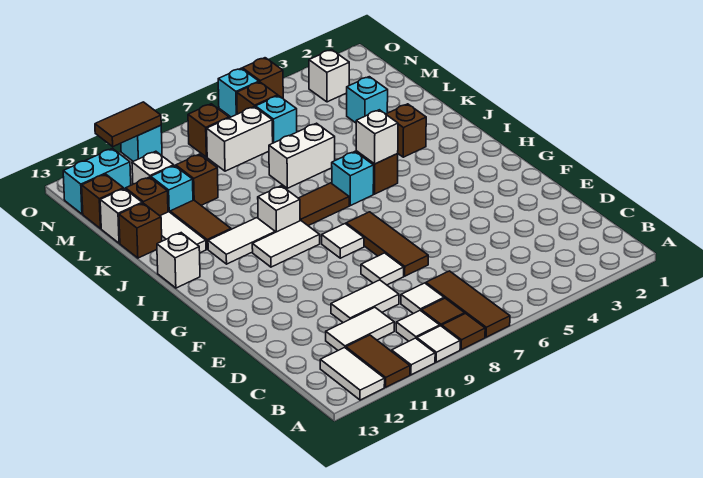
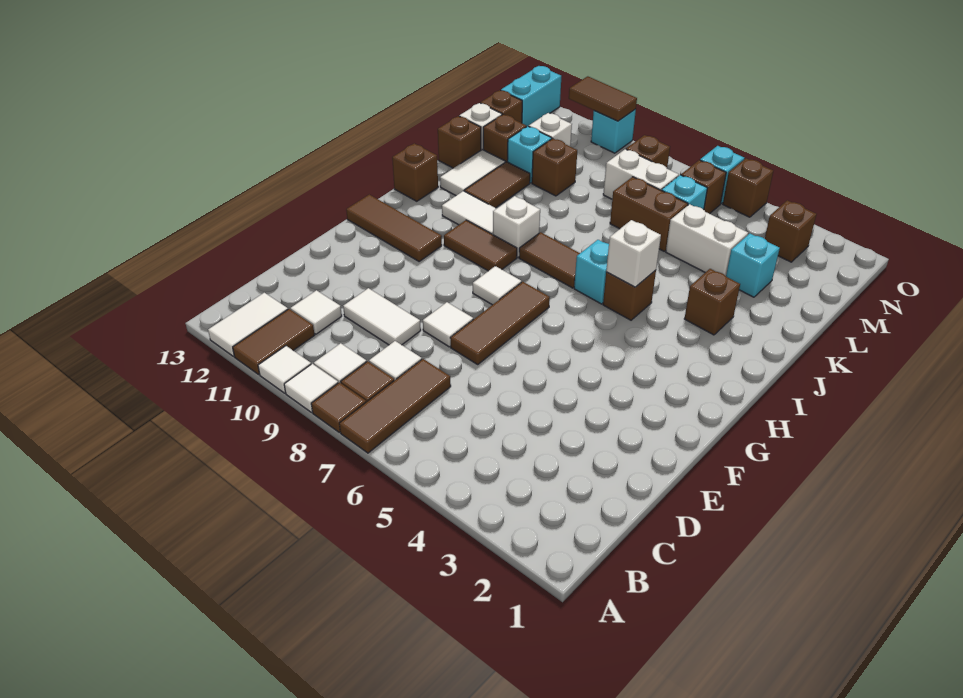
white tile C10:C11 level 1 -> white tile C11 level 1
none -> brown tile G11:G13 level 1
white tile H9:H10 level 1 -> brown tile H9:H10 level 1
white brick I13 level 1 -> brown brick I13 level 1
white brick K6:K7 level 1 -> white brick L4:L5 level 1
none -> brown brick L6:L7 level 1
white brick N3 level 1 -> brown brick N3 level 1
cyan brick N12:N13 level 1 -> cyan brick N13:O13 level 1

